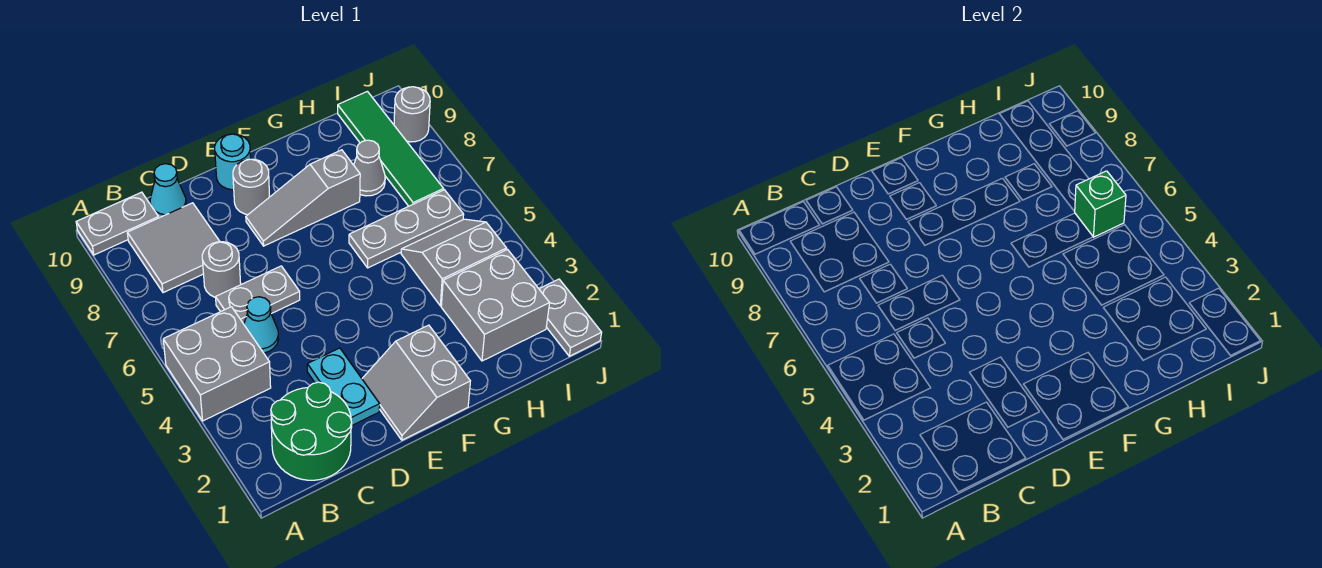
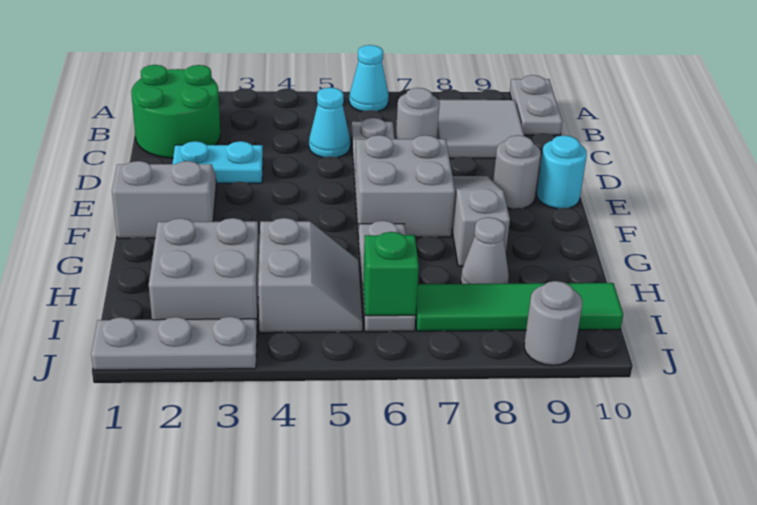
grey brick A4:B5 level 1 -> grey brick E6:F7 level 1
cyan cone C10 level 1 -> cyan cone A6 level 1
grey plate J1:J2 level 1 -> grey plate J1:J3 level 1

